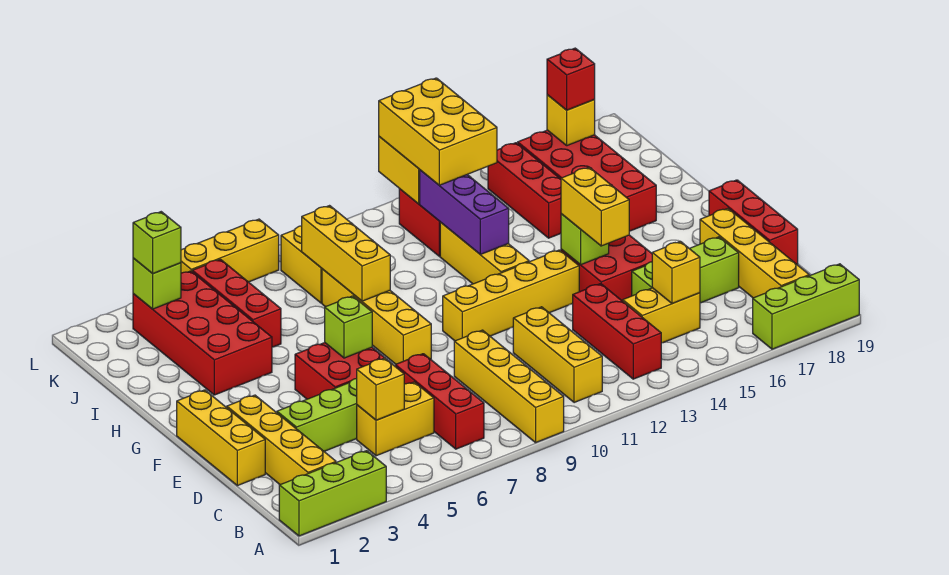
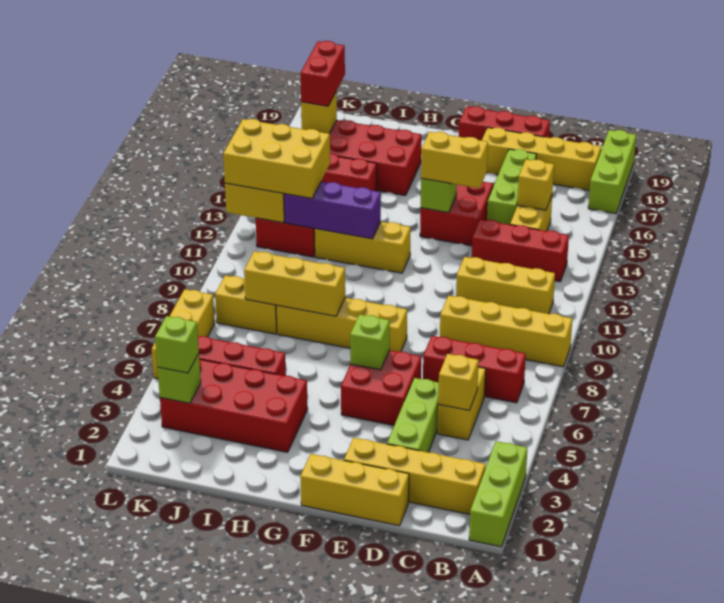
yellow brick F10:F13 level 1 -> none
red brick K17 level 3 -> red brick K17:K18 level 3

